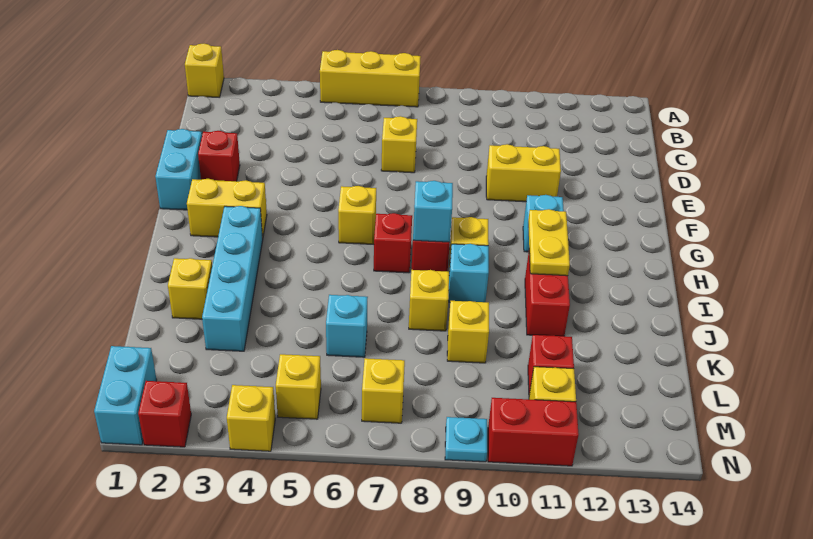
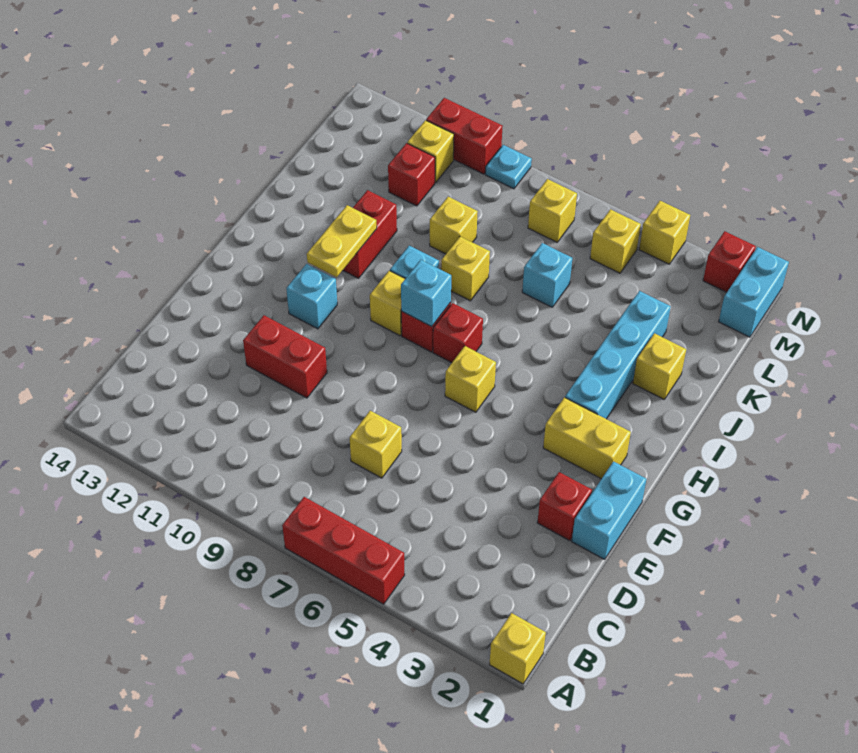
yellow brick A5:A7 level 1 -> red brick A5:A7 level 1
yellow brick E10:E11 level 1 -> red brick E10:E11 level 1

